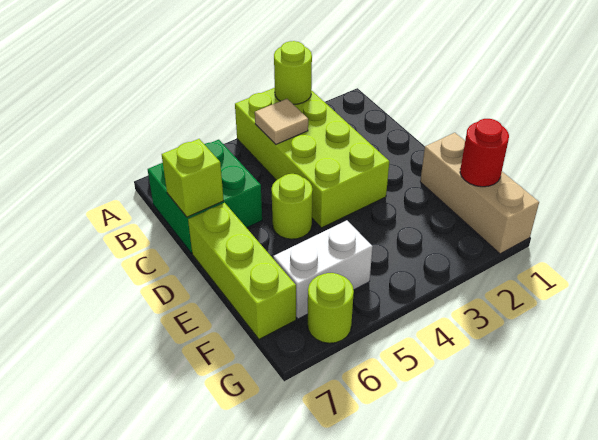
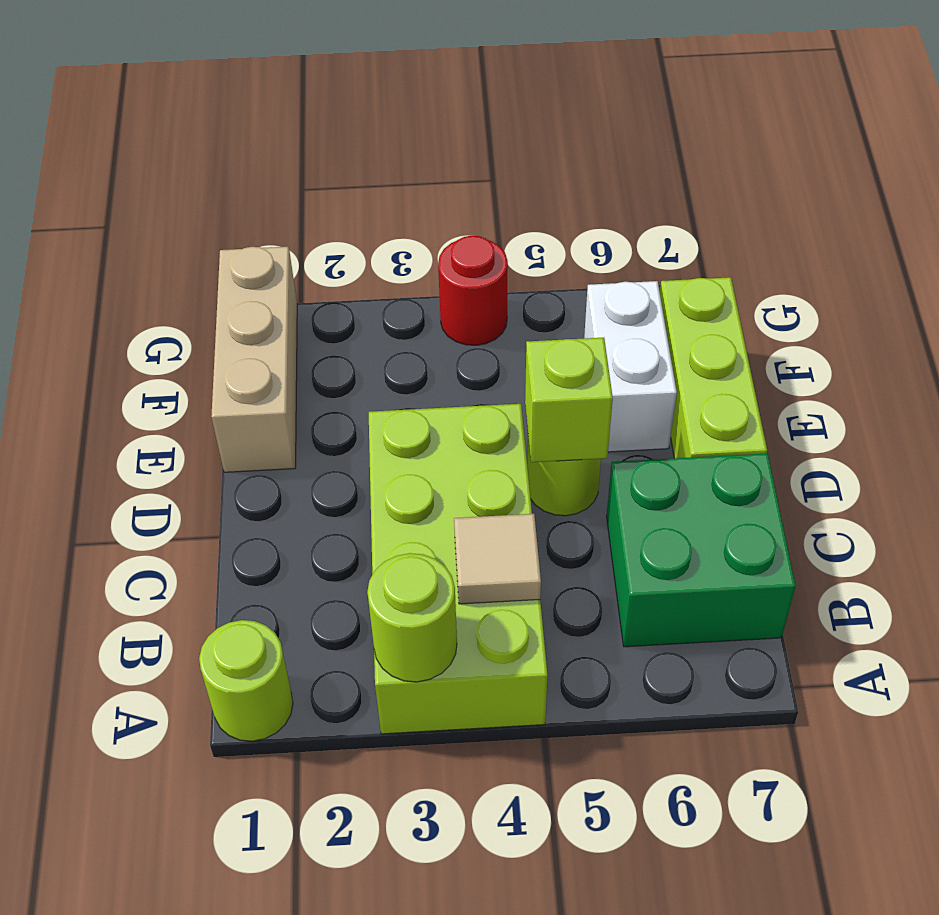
lime brick C7 level 2 -> lime brick D5 level 2
red round brick F1 level 2 -> red round brick G4 level 1
white brick F5:F6 level 1 -> white brick E6:F6 level 1
lime round brick G6 level 1 -> lime round brick A1 level 1

